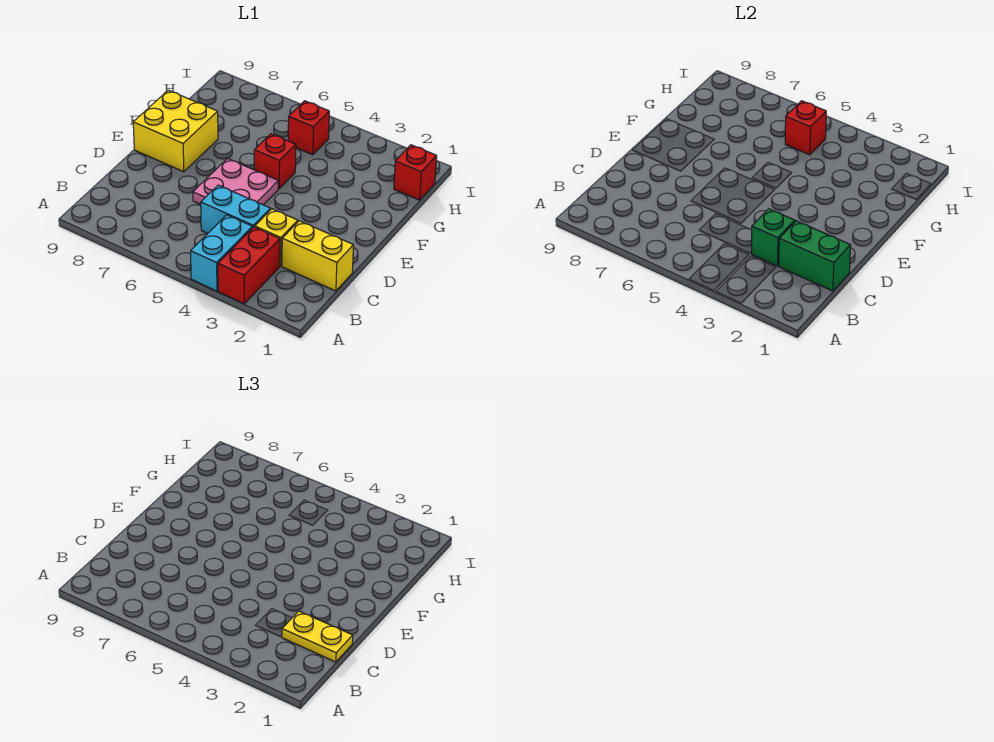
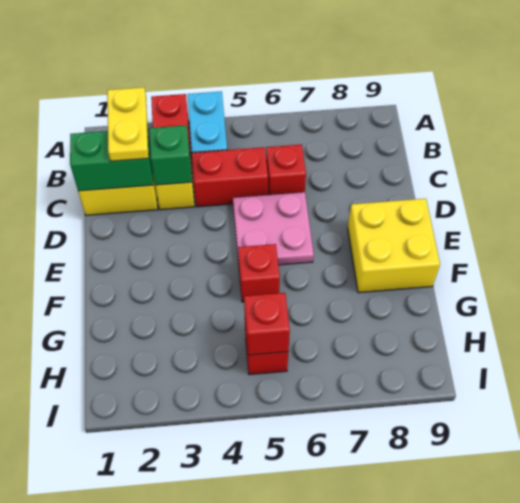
yellow plate C1:C2 level 3 -> yellow plate B2:C2 level 3
cyan brick C4:C5 level 1 -> red brick C4:C5 level 1
red brick H1 level 1 -> red brick C6 level 1

